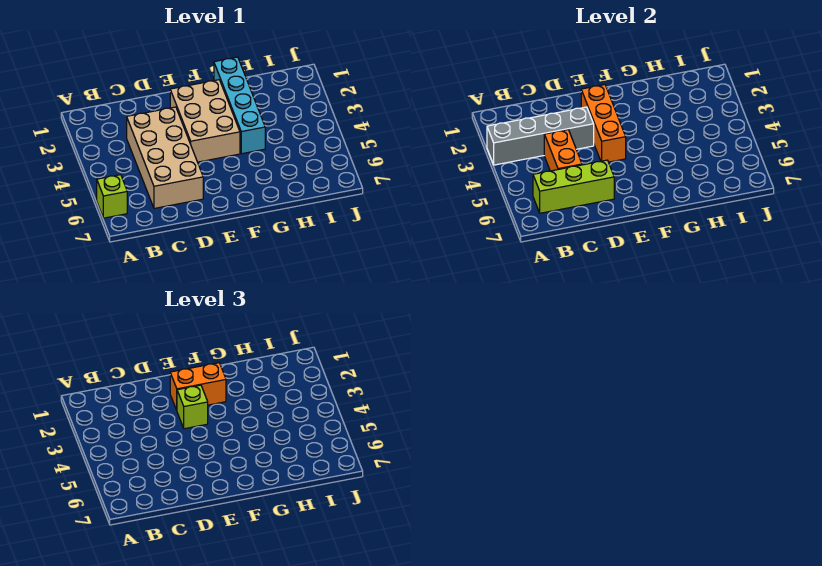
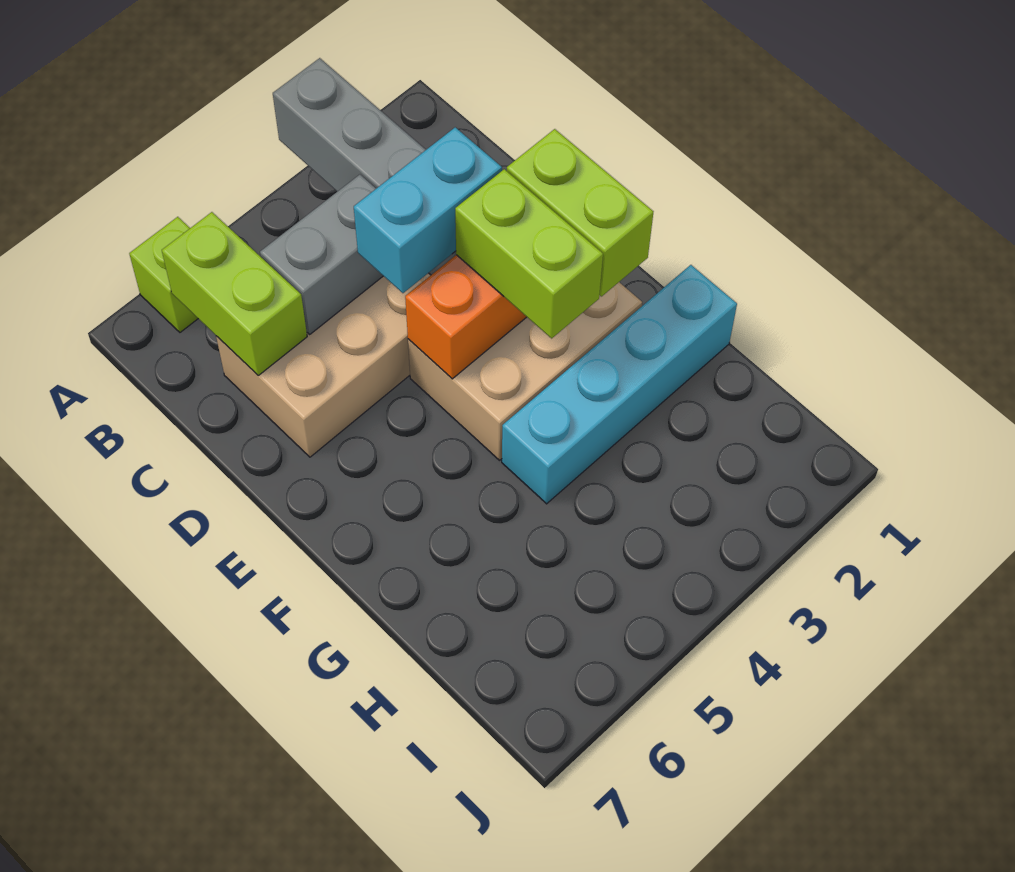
lime brick B6:D6 level 2 -> lime brick B6:C6 level 2
orange brick C4:C5 level 2 -> grey brick C4:C5 level 2
none -> cyan brick D3:D4 level 3
orange brick E2:F2 level 3 -> lime brick E2:F2 level 3
lime brick E3 level 3 -> lime brick E3:F3 level 3

